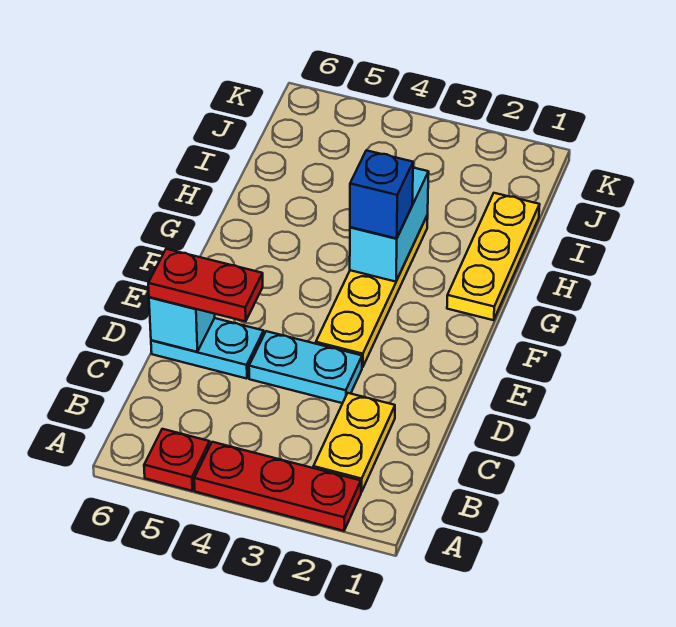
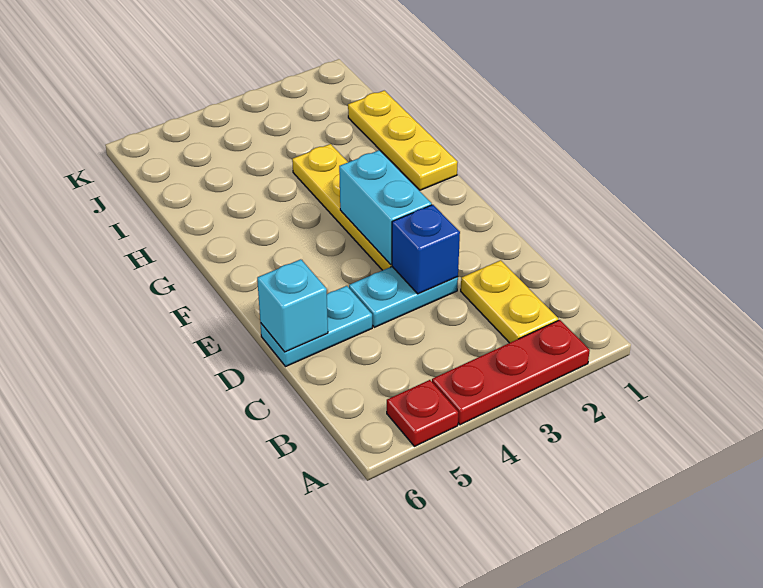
red plate D5:D6 level 3 -> none
cyan brick G3:H3 level 2 -> cyan brick E3:F3 level 2
blue brick G3 level 3 -> blue brick D3 level 2

